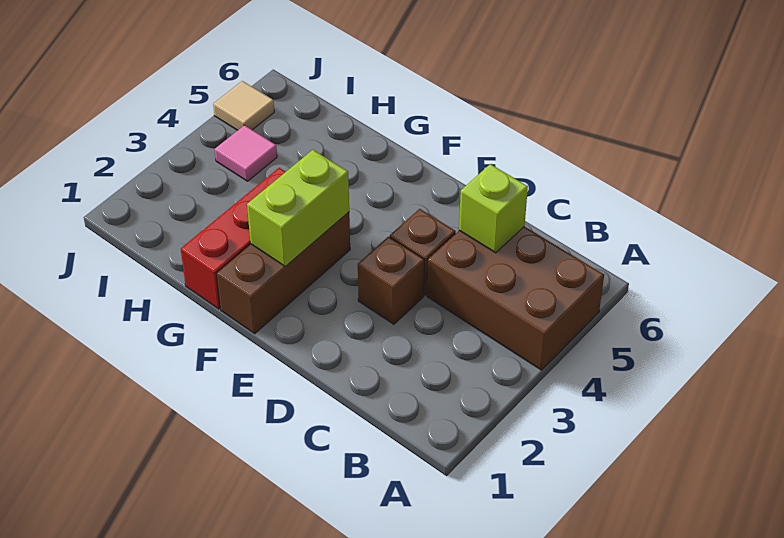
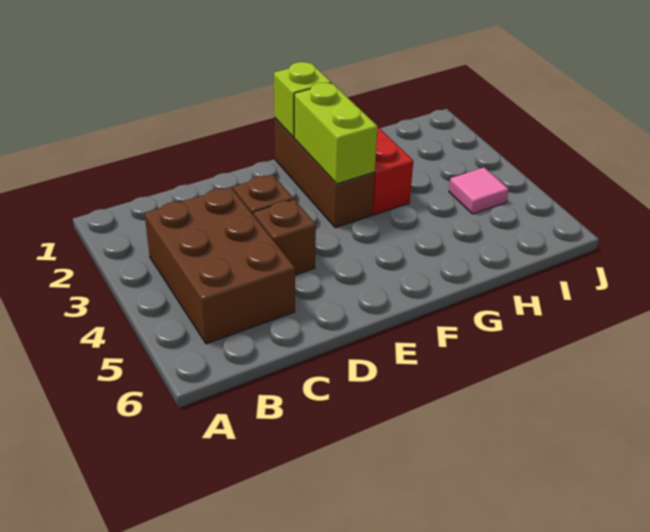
brown brick A4:C5 level 1 -> brown brick B3:C5 level 1
lime brick C5 level 2 -> lime brick F1 level 2
tan tile J5 level 1 -> none

